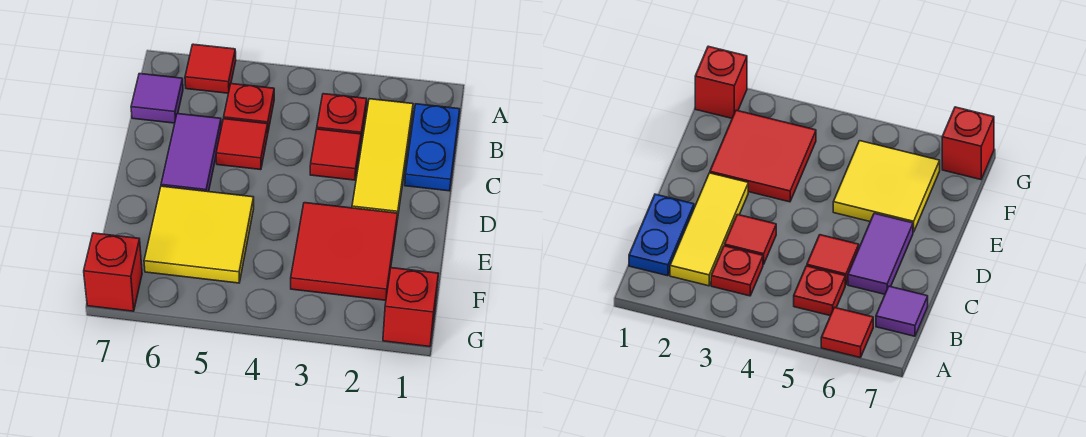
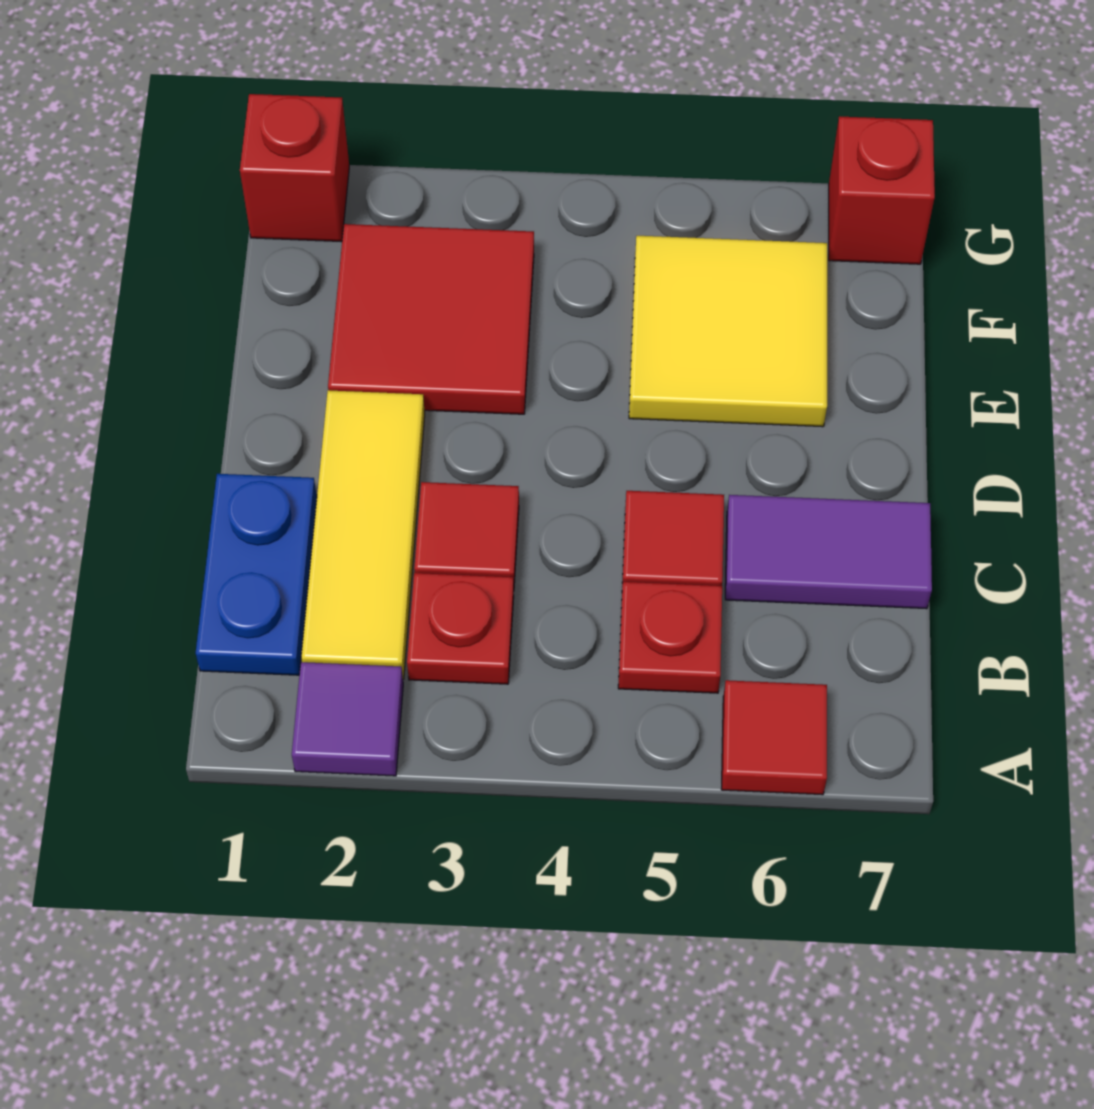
purple tile B7 level 1 -> purple tile A2 level 1
purple tile C6:D6 level 1 -> purple tile C6:C7 level 1

